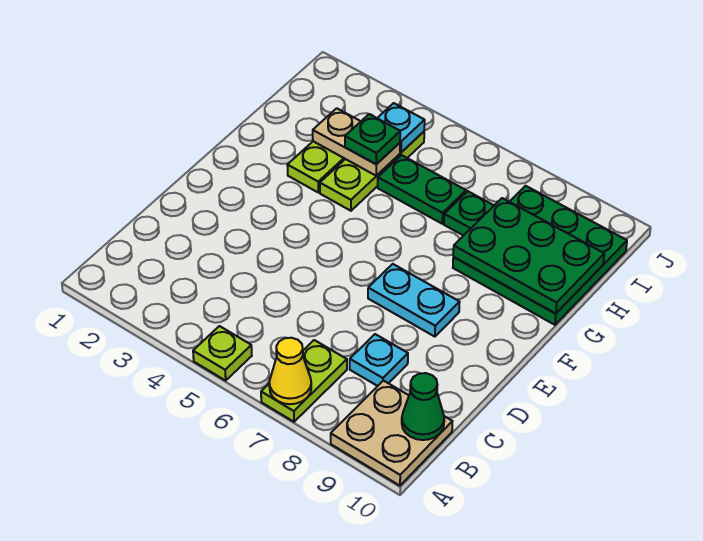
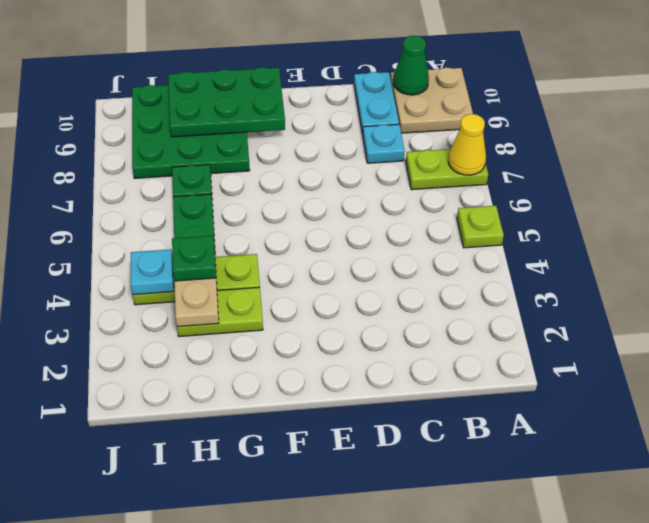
cyan plate E7:E8 level 1 -> cyan plate C9:C10 level 1
green plate G8:H10 level 2 -> green plate F9:H10 level 2

